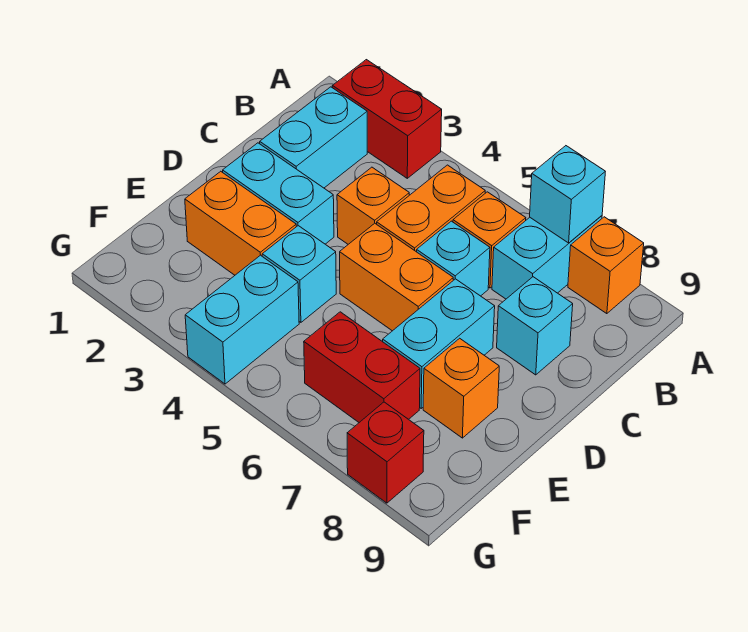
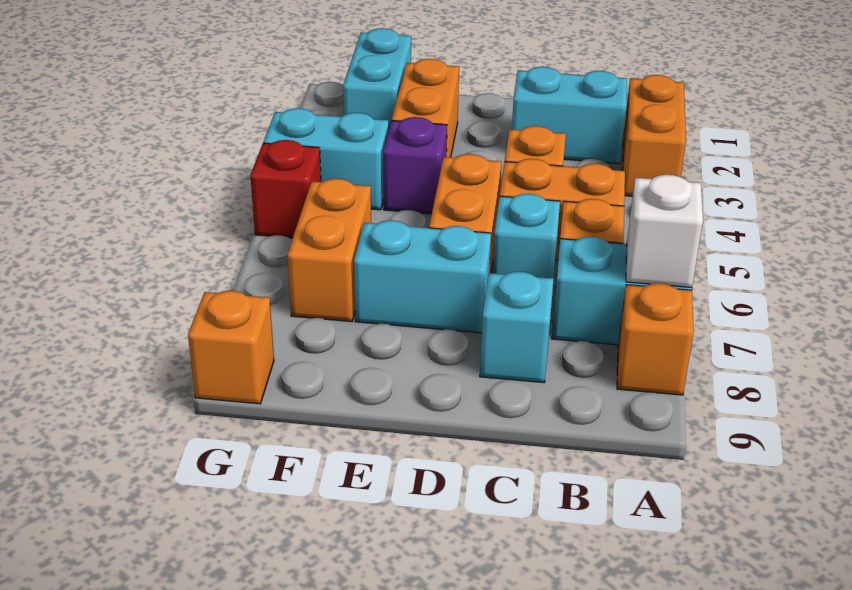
red brick A2:A3 level 1 -> orange brick A2:A3 level 1
cyan brick A7 level 2 -> white brick A7 level 2
cyan brick D2:D3 level 1 -> cyan brick F1:F2 level 1
cyan brick E4 level 1 -> purple brick E4 level 1
orange brick E8 level 1 -> orange brick G9 level 1
red brick F6:F7 level 1 -> orange brick F6:F7 level 1
red brick G8 level 1 -> red brick G5 level 1

